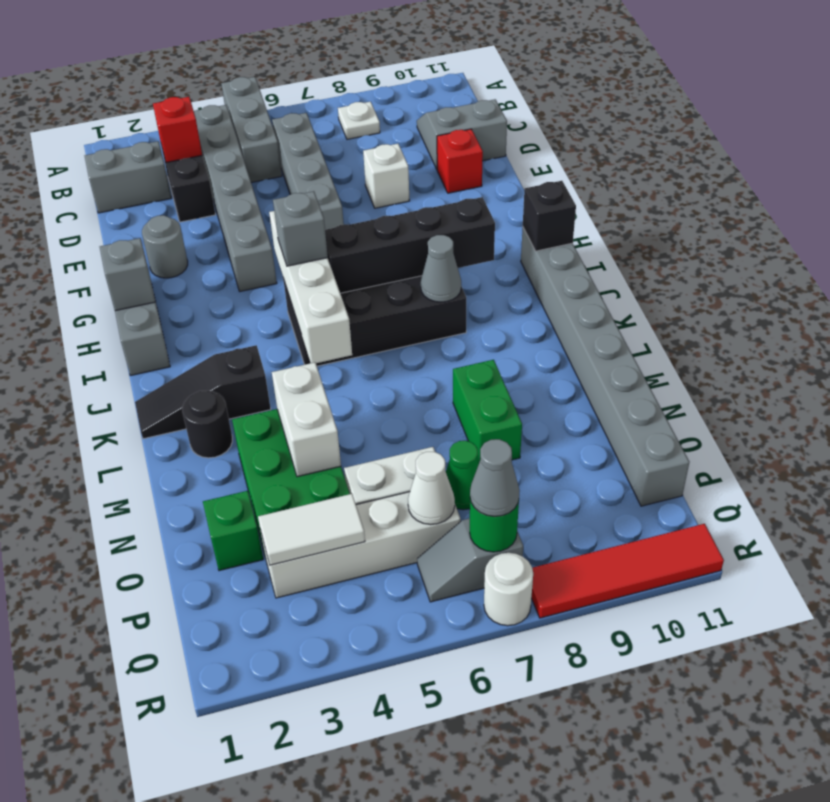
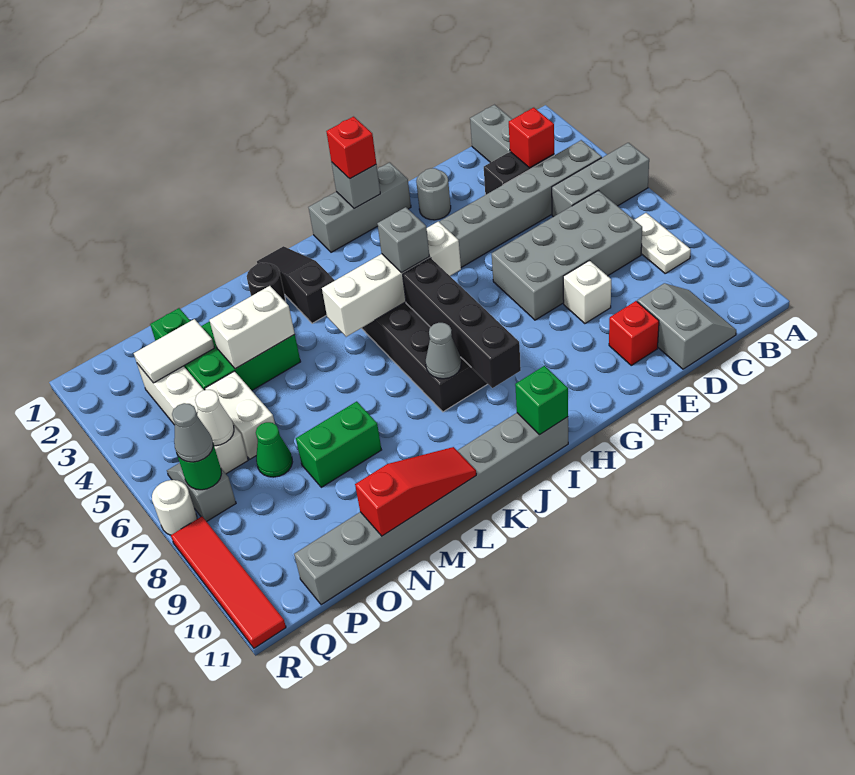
white plate B8 level 1 -> white plate B7:B8 level 1
grey brick C6:F6 level 1 -> grey brick C6:F7 level 1
none -> red brick H1 level 3
black brick I11 level 2 -> green brick I11 level 2
none -> red slope L11:N11 level 2 top N
white tile P3:P4 level 2 -> white tile O3:P3 level 2

